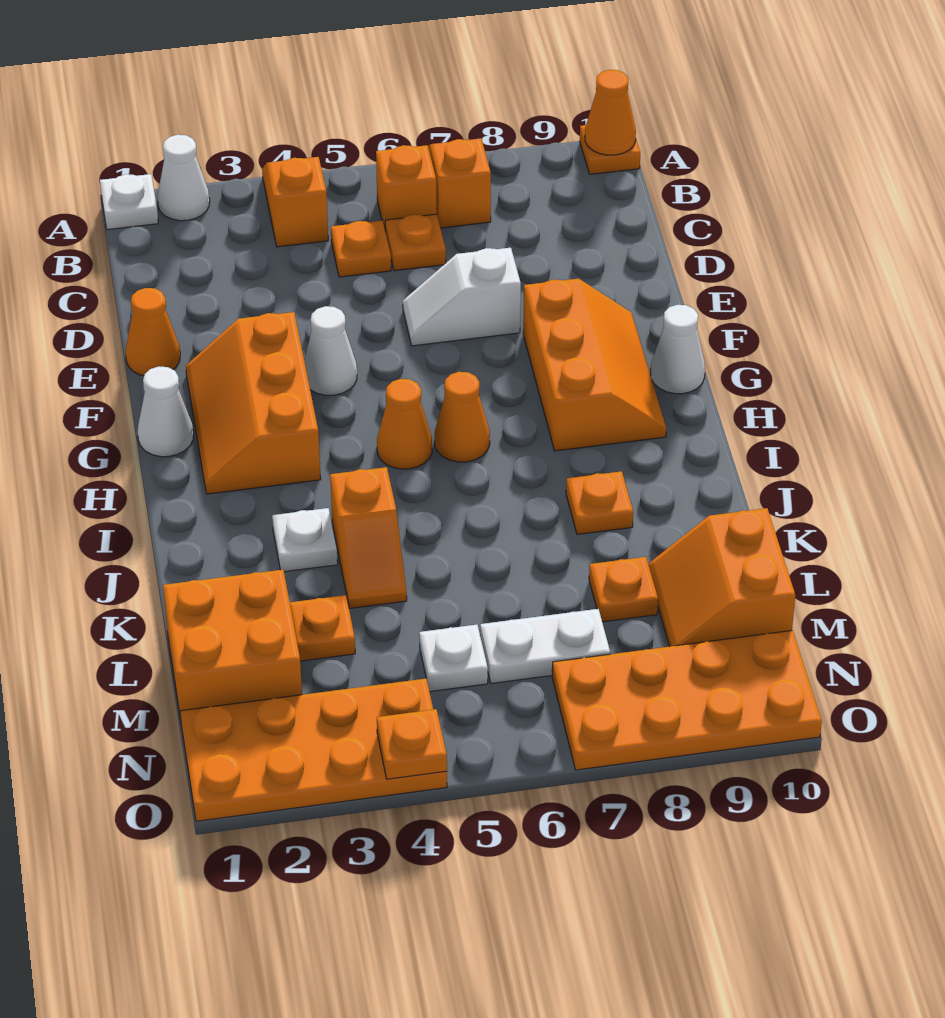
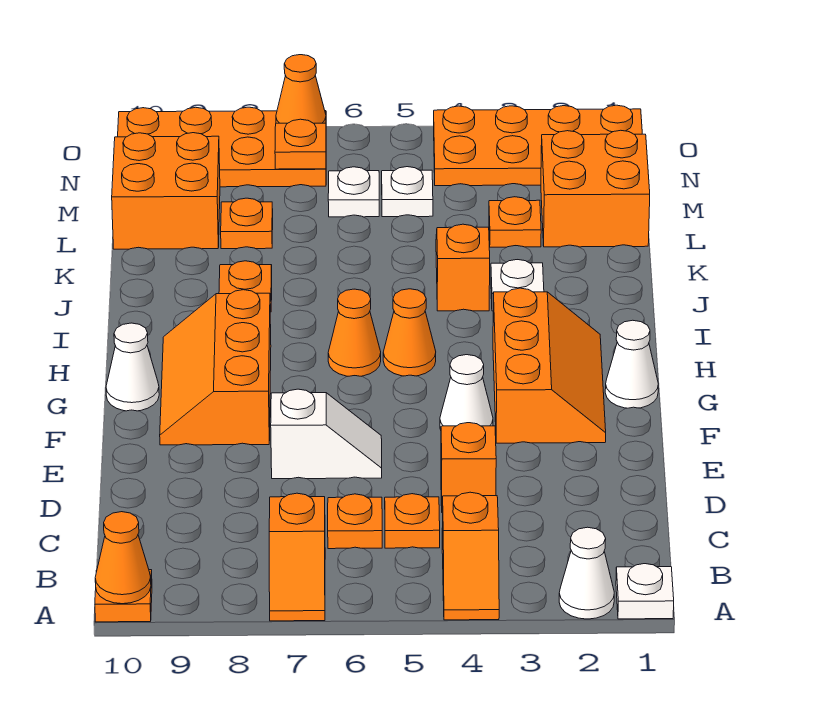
orange brick B6 level 1 -> orange brick D4 level 1
orange cone E1 level 1 -> orange cone O7 level 2
orange slope L9:M10 level 1 top 10 -> orange brick L9:M10 level 1
white plate M6:M7 level 1 -> white plate M6 level 1
orange plate O4 level 2 -> orange plate N7 level 2

